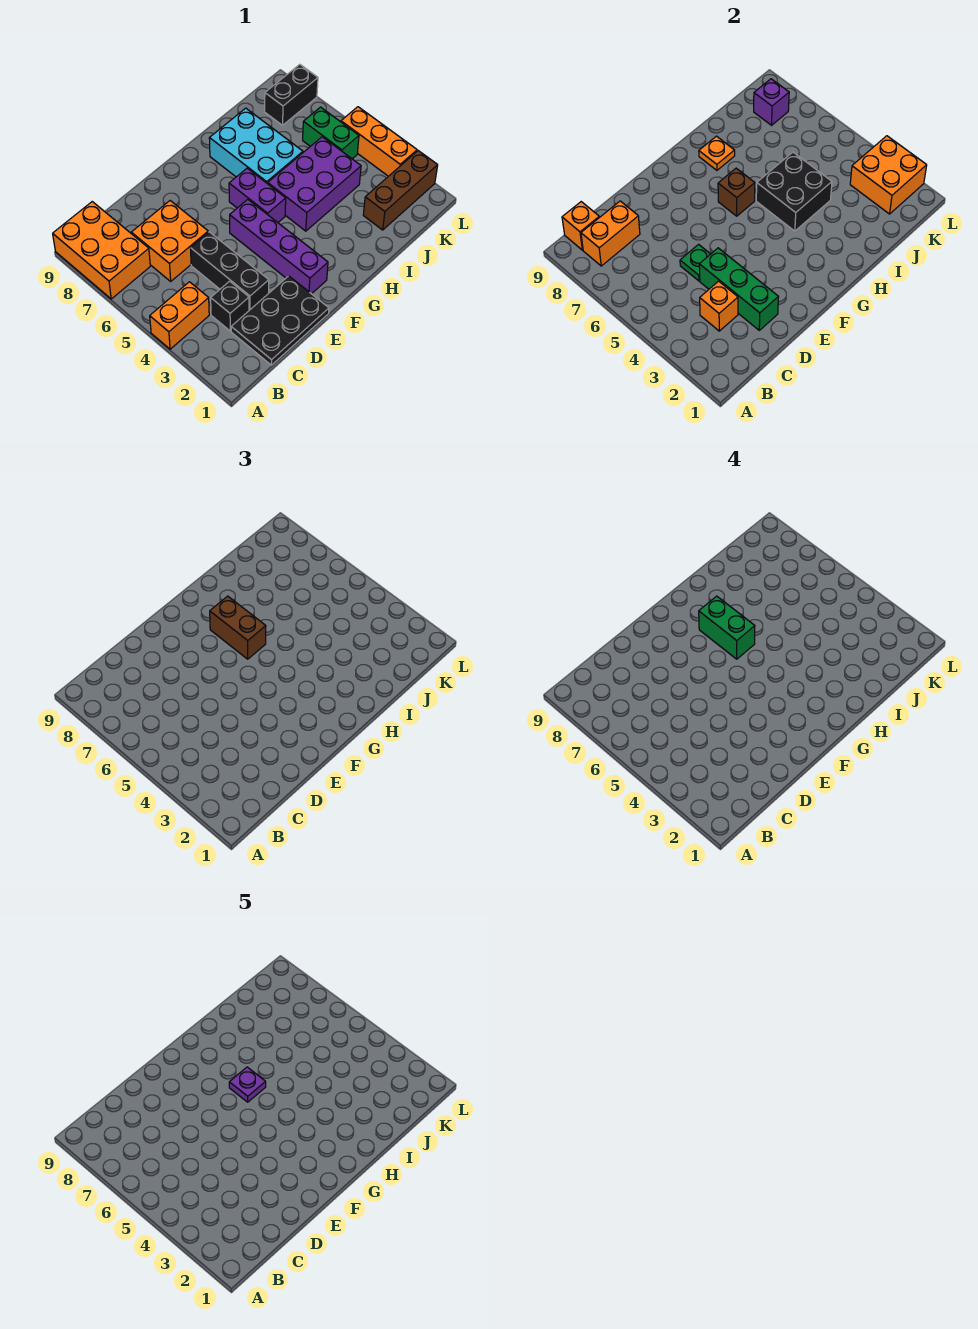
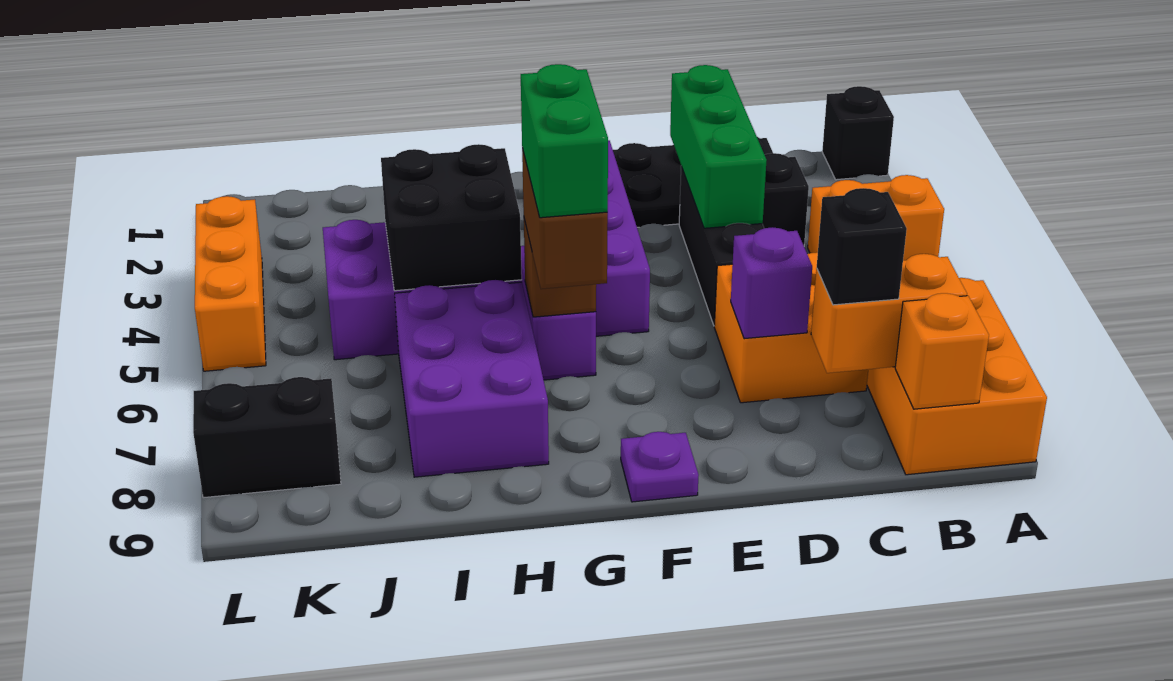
none -> black brick A1 level 1
orange brick C3 level 2 -> none
none -> black brick C8 level 3
green plate D5 level 2 -> none
purple plate G6 level 5 -> purple plate F9 level 1
cyan brick H6:I8 level 1 -> purple brick H6:I8 level 1
orange plate H8 level 2 -> none
brown brick J2:L2 level 1 -> none
orange brick K2:L3 level 2 -> none
green brick K5:K6 level 1 -> none
purple brick K8 level 2 -> purple brick D7 level 2

